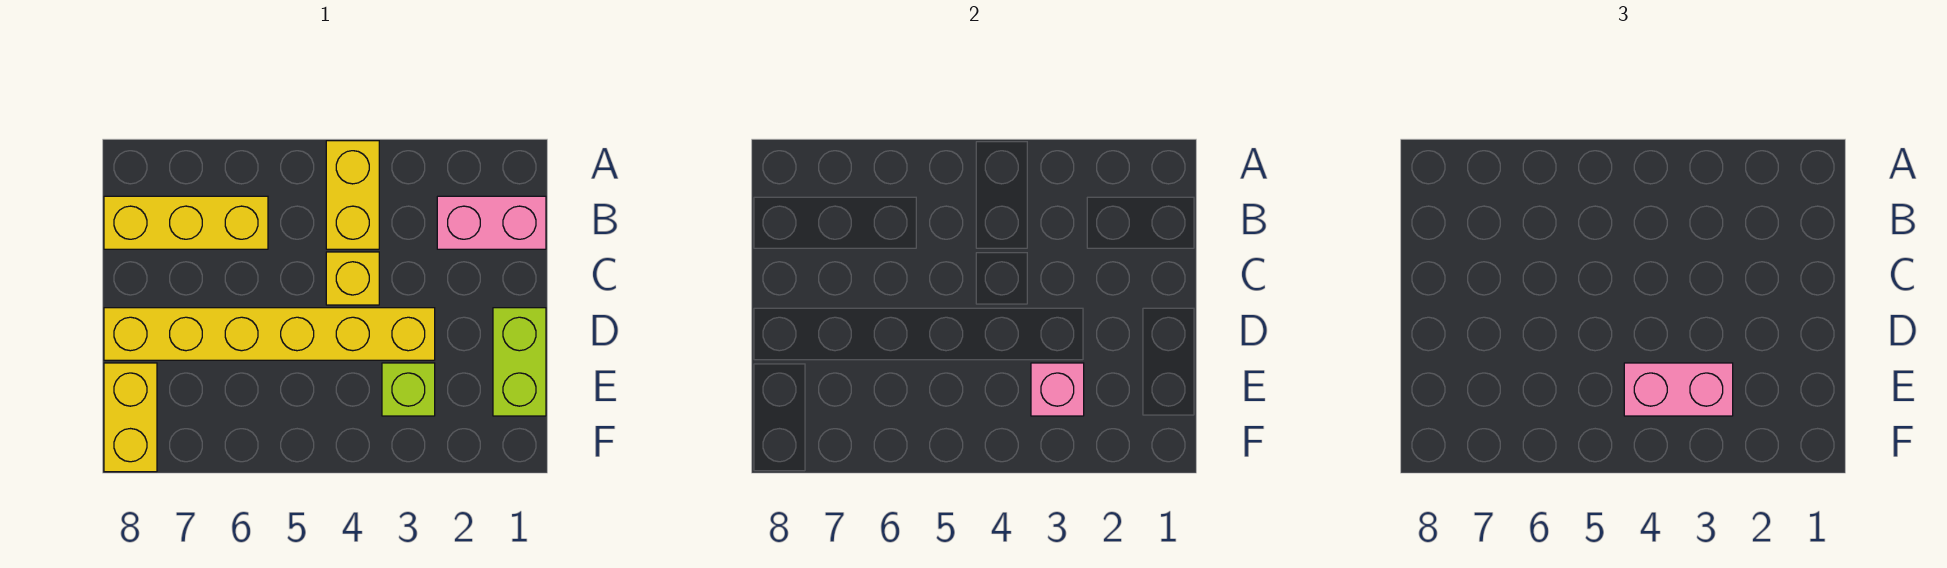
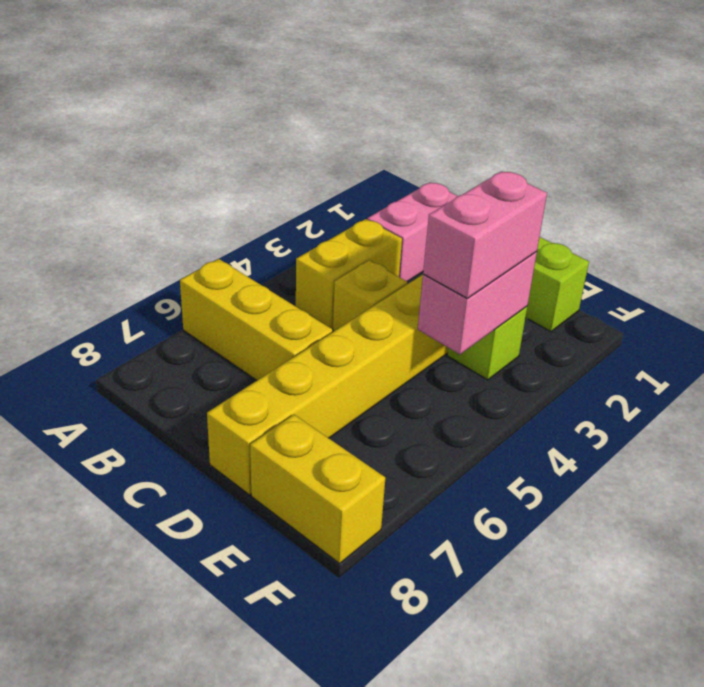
yellow brick A4:B4 level 1 -> yellow brick B3:B4 level 1
yellow brick B6:B8 level 1 -> yellow brick A6:C6 level 1
pink brick E3 level 2 -> pink brick E3:E4 level 2

